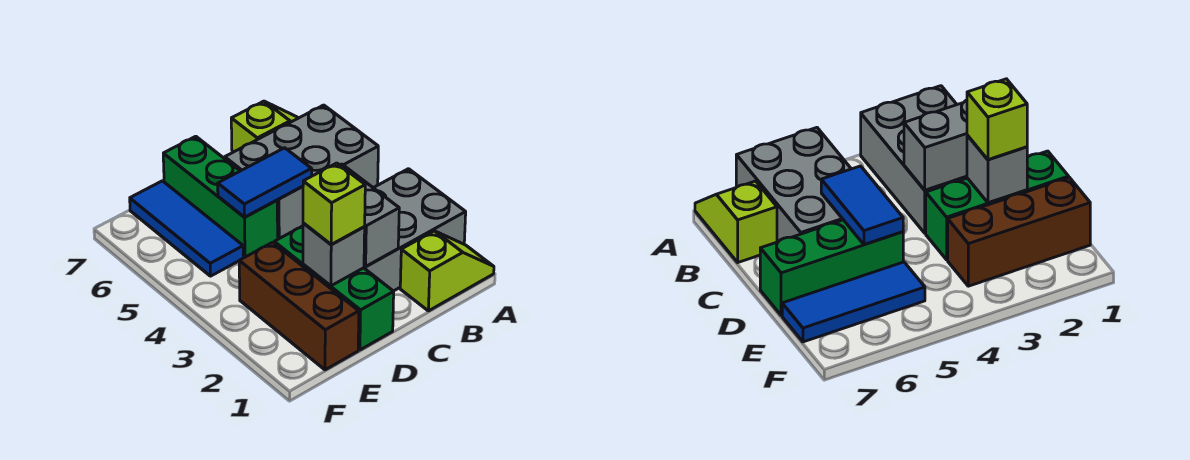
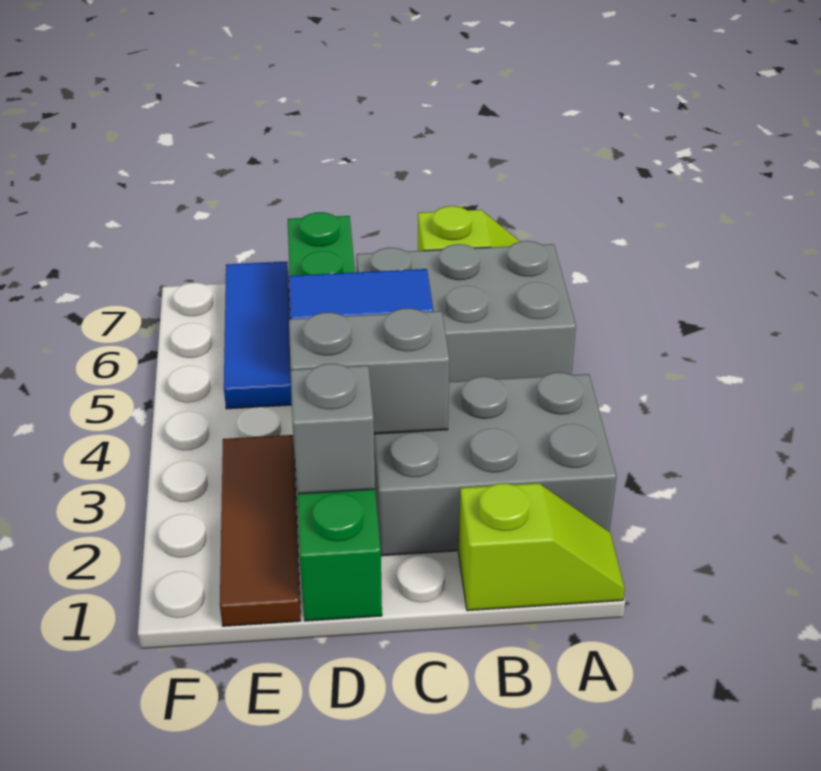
grey brick C2:C3 level 2 -> grey brick C3:D3 level 2
lime brick D2 level 3 -> none
brown brick E1:E3 level 1 -> brown tile E1:E3 level 1

